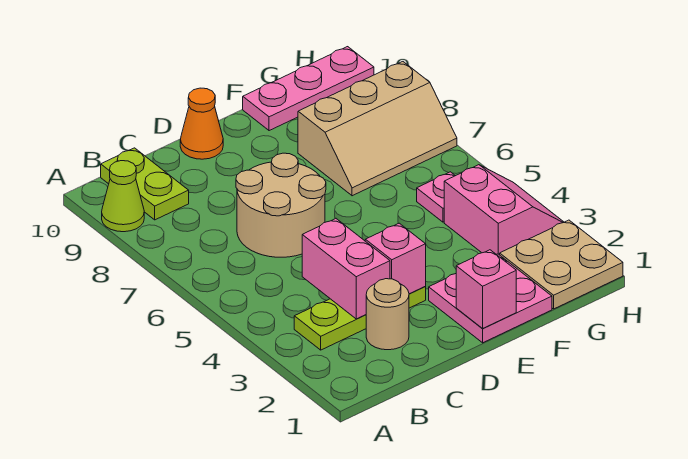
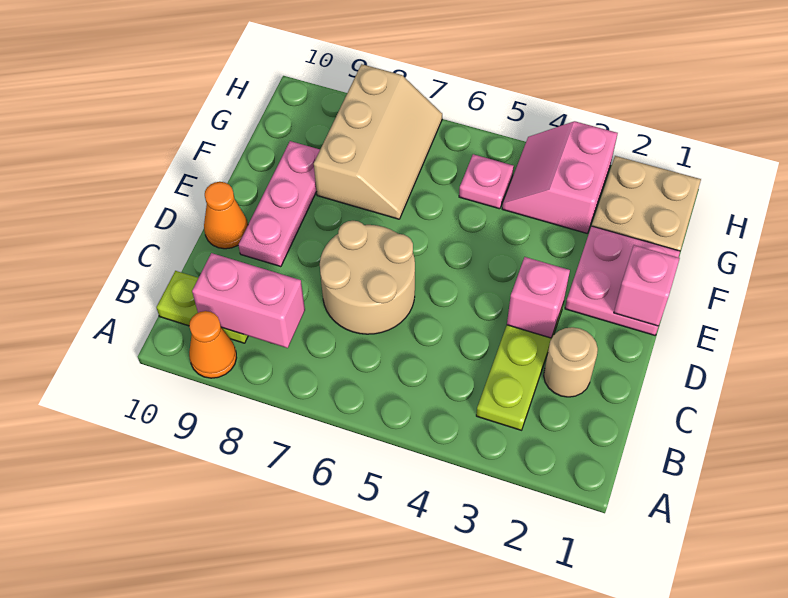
lime cone A9 level 1 -> orange cone A9 level 1
pink brick C3:C4 level 2 -> pink brick B8:B9 level 2
pink plate F10:H10 level 1 -> pink plate D9:F9 level 1
pink slope G3:H4 level 1 top G -> pink slope G3:H4 level 1 top 3

